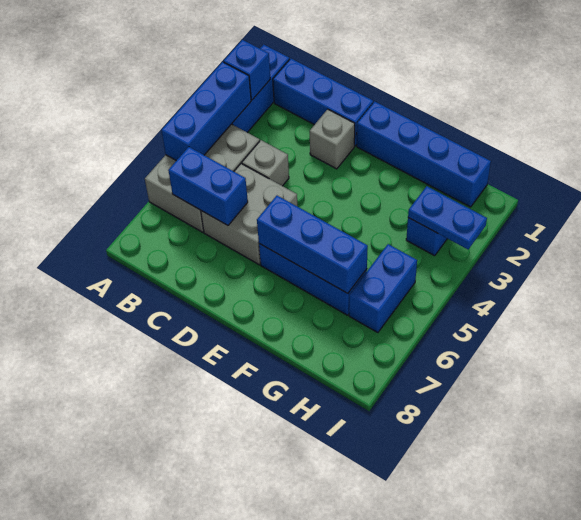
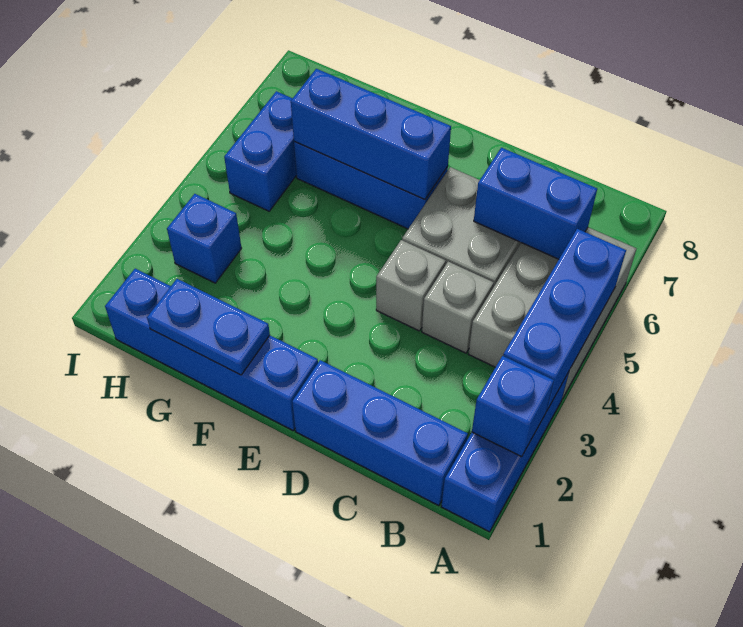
grey brick D2 level 1 -> grey brick D4 level 1
blue plate H3:I3 level 2 -> blue plate F1:G1 level 2

